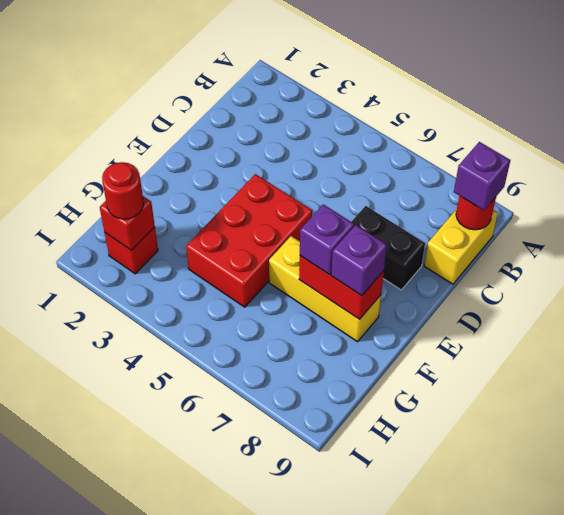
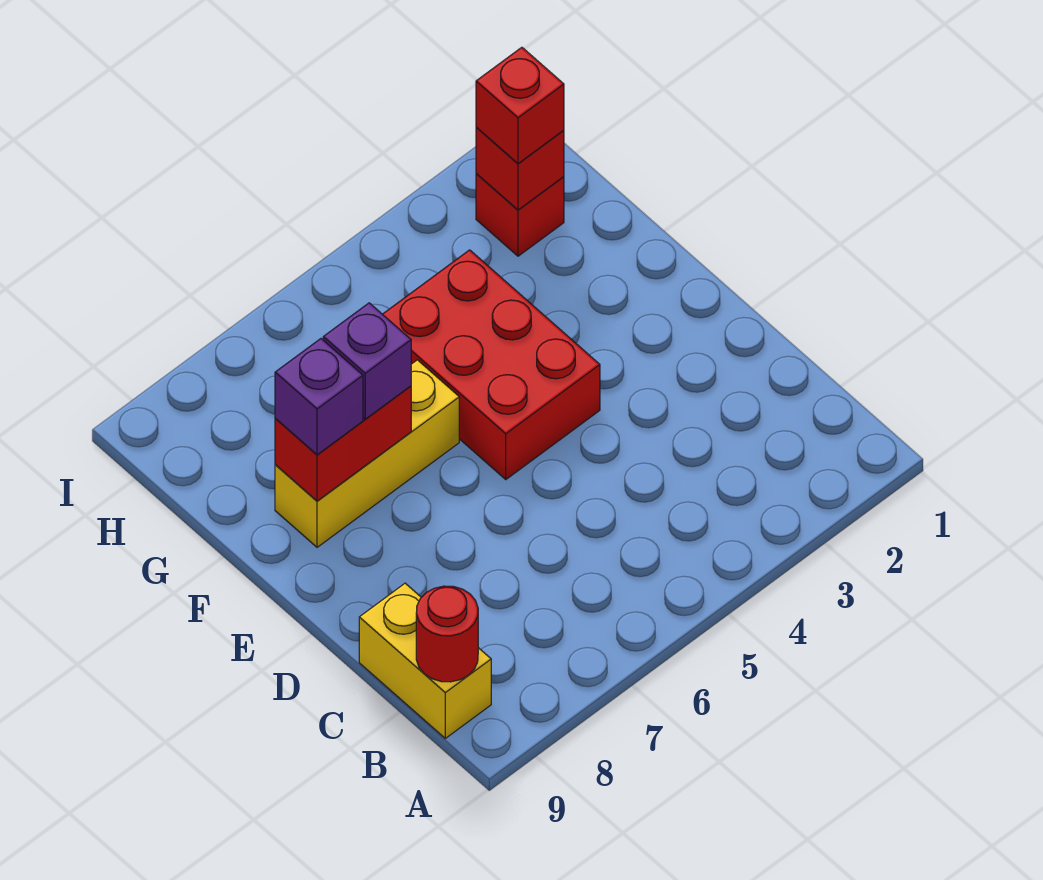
purple brick B9 level 3 -> none
black brick D7:D8 level 1 -> none
red round brick H2 level 3 -> red brick H2 level 3

